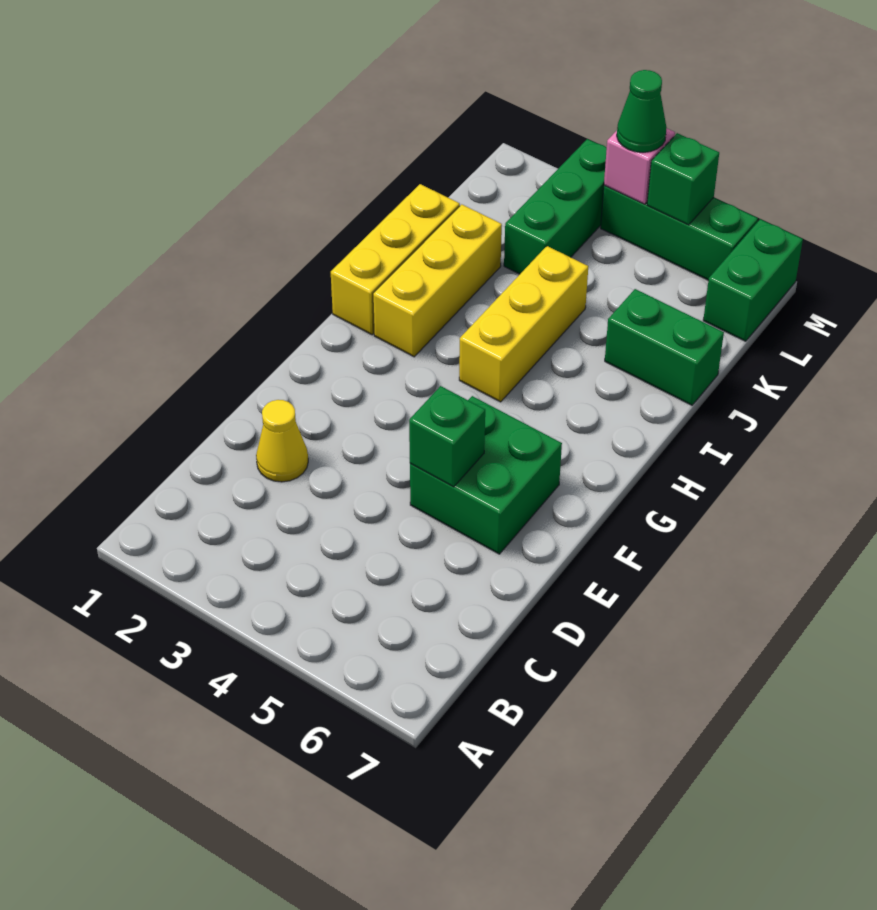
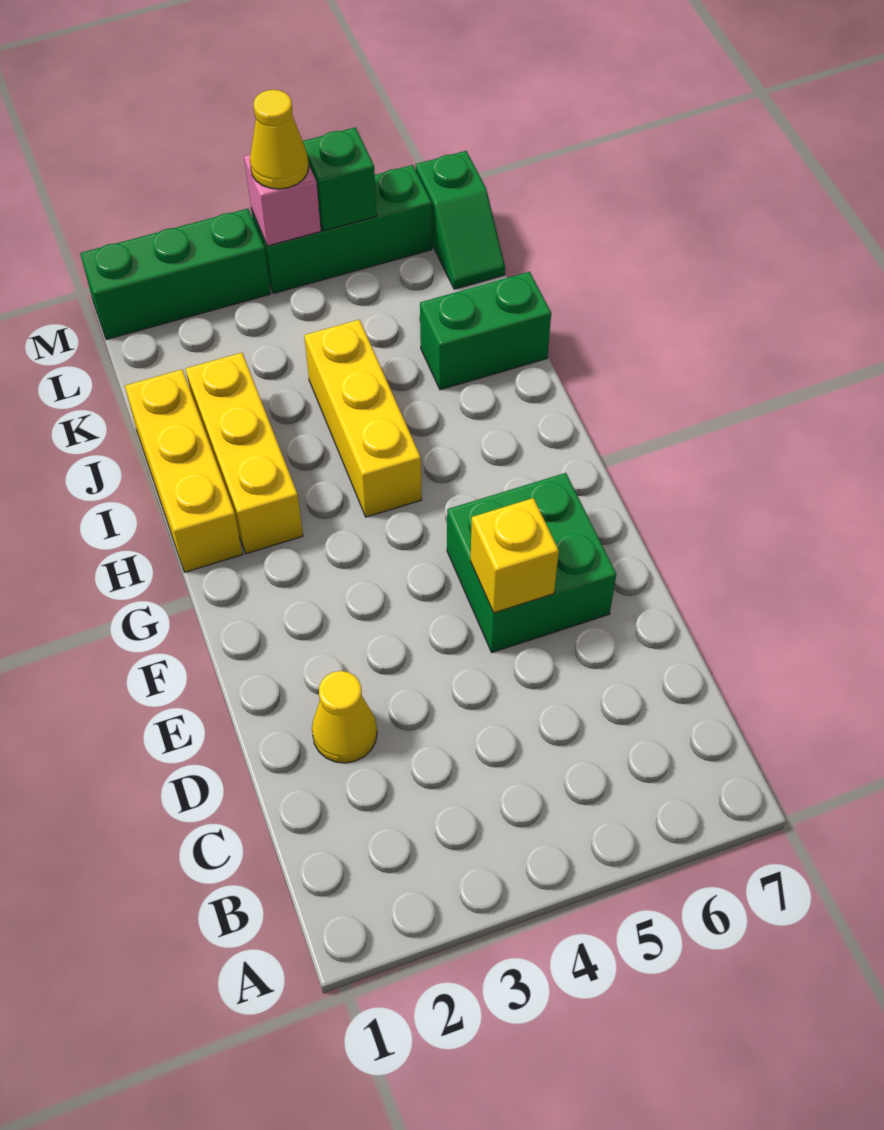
green brick E5 level 2 -> yellow brick E5 level 2
green brick K3:M3 level 1 -> green brick M1:M3 level 1
green brick L7:M7 level 1 -> green slope L7:M7 level 1 top M
green cone M4 level 3 -> yellow cone M4 level 3

